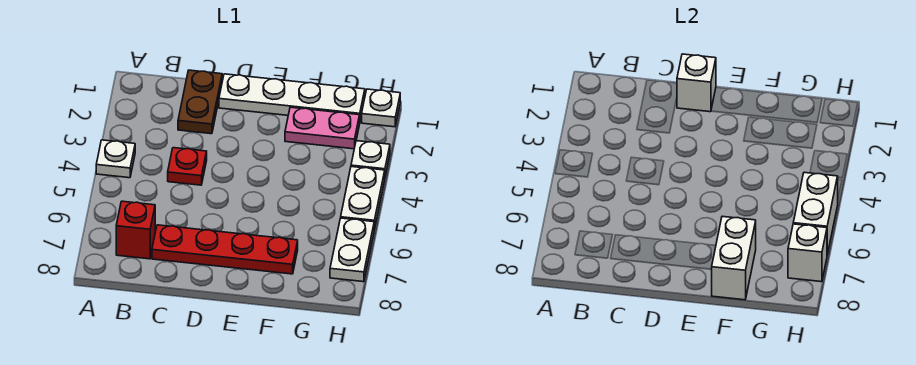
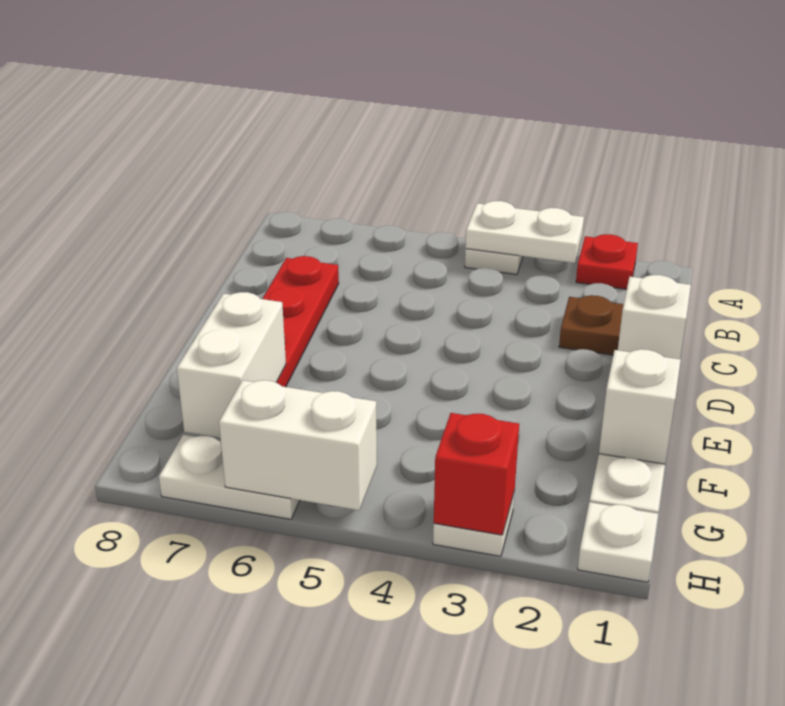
red brick B7 level 1 -> red brick H3 level 2
red plate C4 level 1 -> red plate A2 level 1
pink plate F2:G2 level 1 -> none
white brick F7:F8 level 2 -> white brick F7:G7 level 2
white plate H4:H5 level 1 -> white plate A3:A4 level 2
white brick H7 level 2 -> white brick F1 level 2

